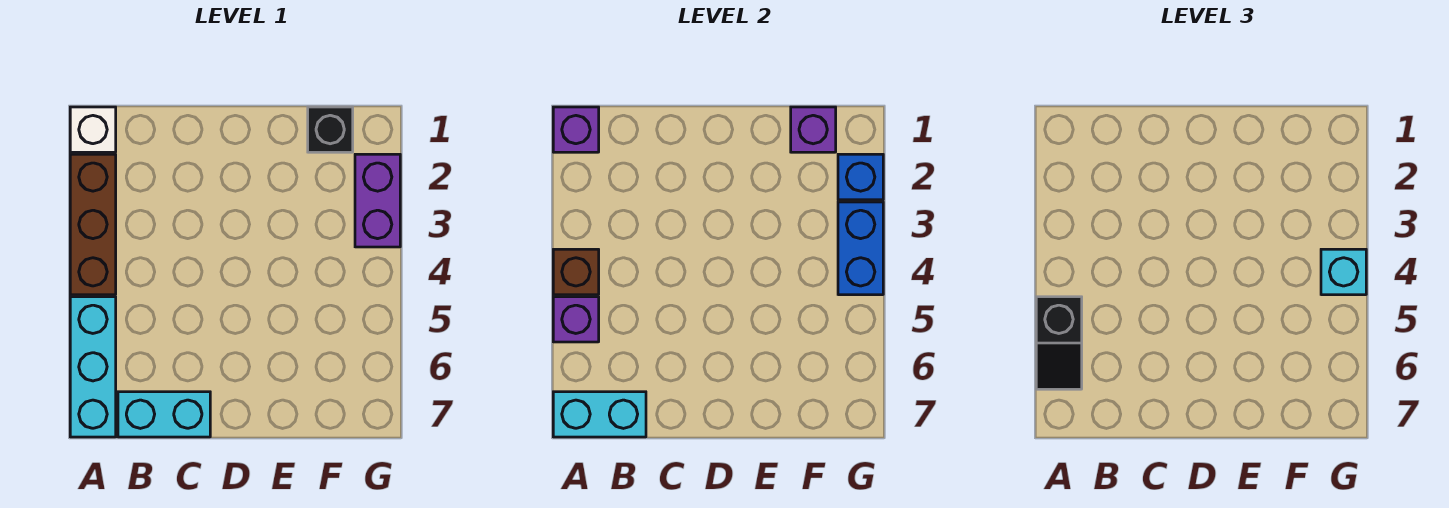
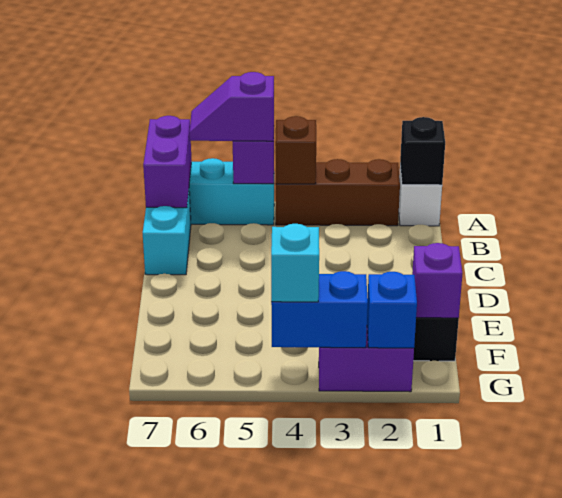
purple brick A1 level 2 -> black brick A1 level 2
black slope A5:A6 level 3 top 5 -> purple slope A5:A6 level 3 top 5
cyan brick A7:B7 level 2 -> purple brick A7:B7 level 2

